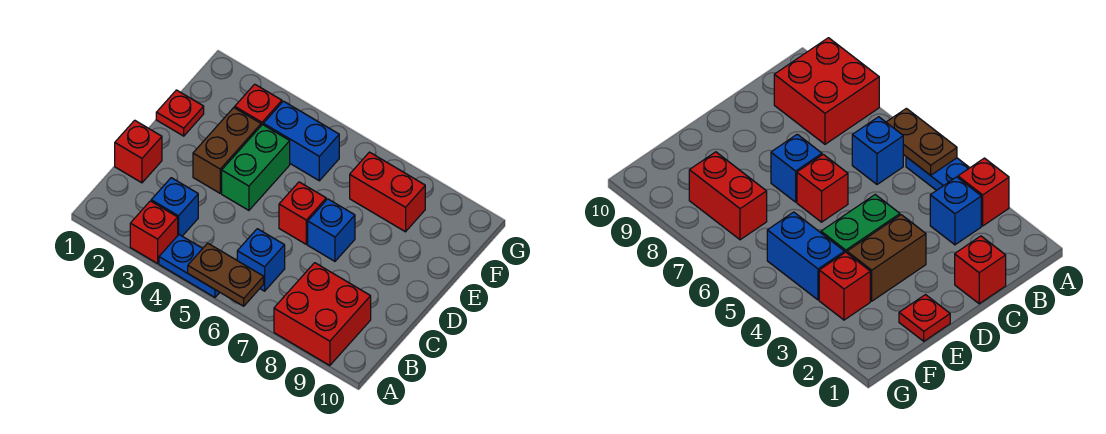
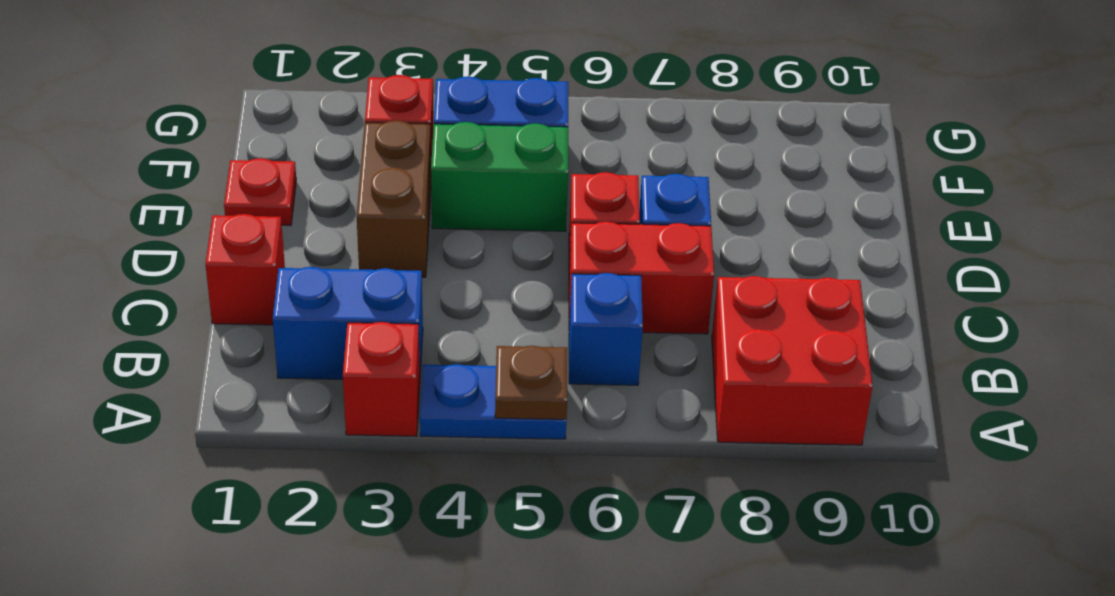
brown plate A5:A6 level 2 -> brown plate A5 level 2
blue brick B3 level 1 -> blue brick B2:B3 level 1
green brick D4:E4 level 1 -> green brick E4:E5 level 1
red brick F7:F8 level 1 -> red brick C6:C7 level 1

